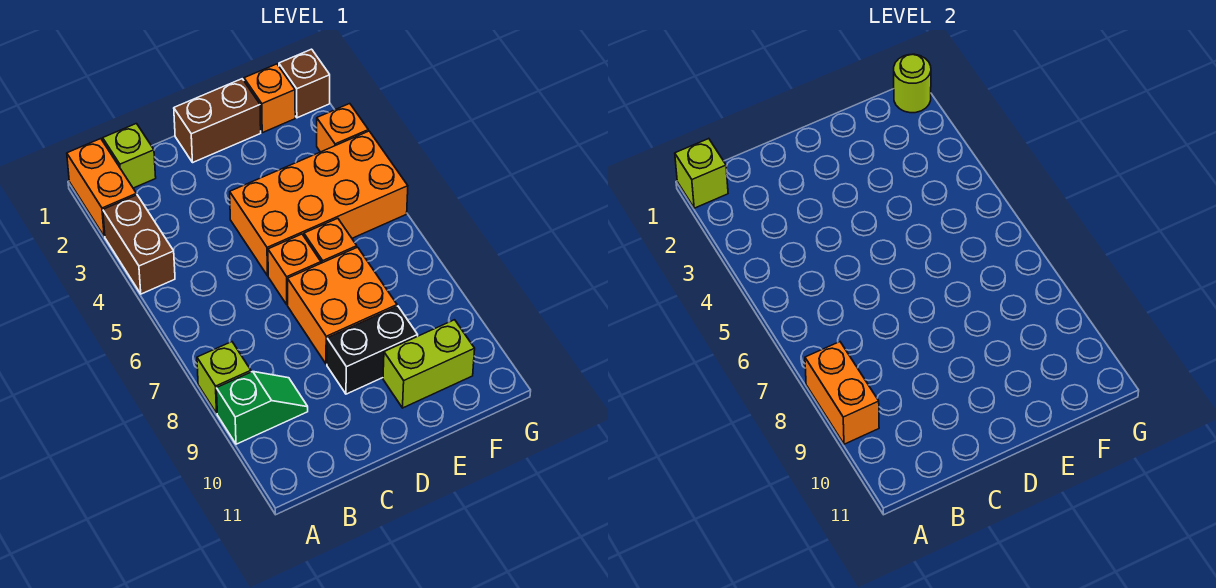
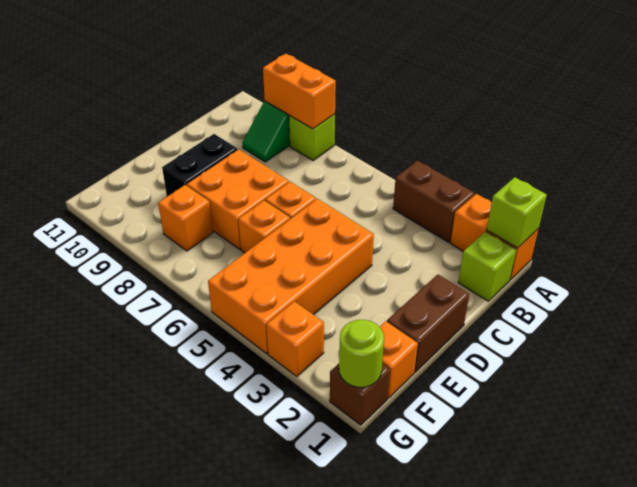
lime brick E10:F10 level 1 -> none
none -> orange brick F8 level 1

